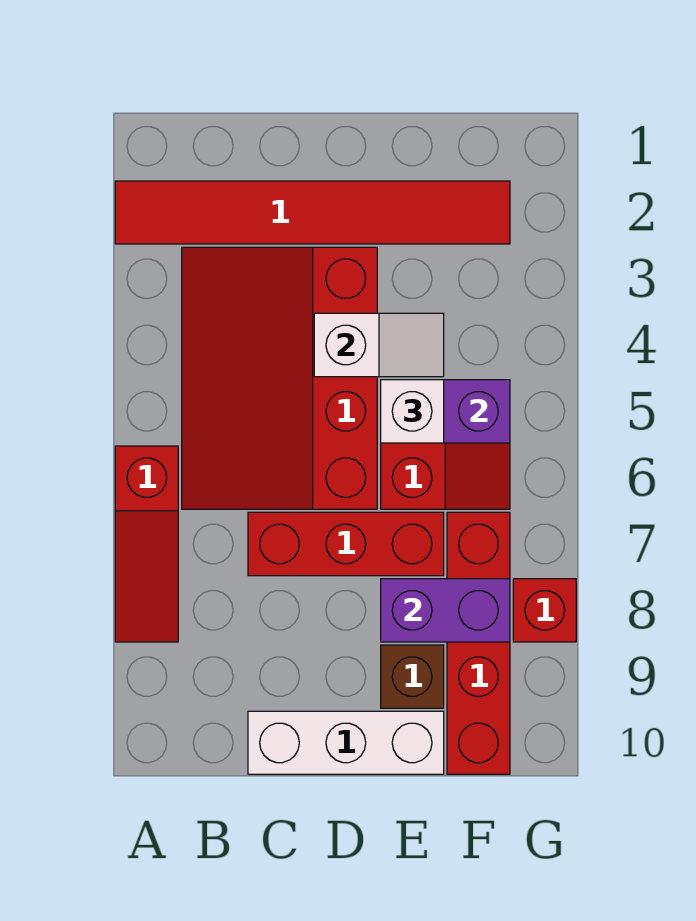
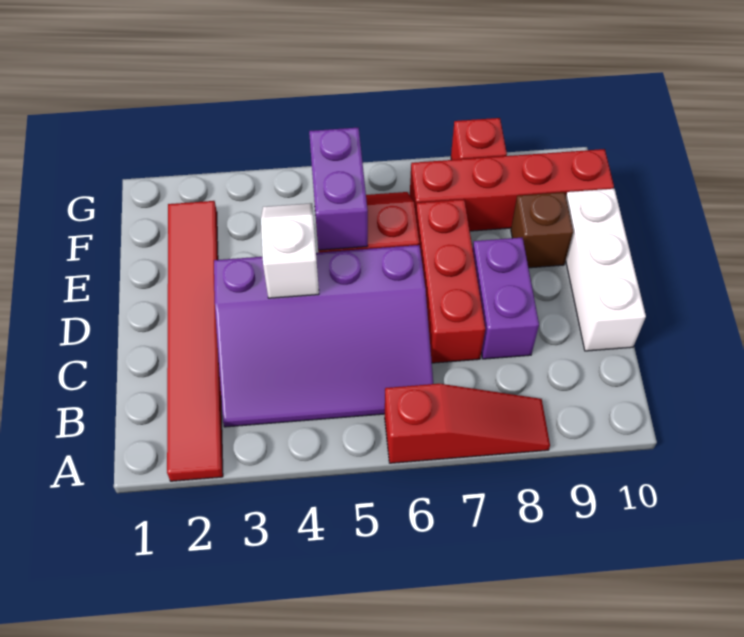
red slope B3:D6 level 1 top D -> purple slope B3:D6 level 1 top D
white brick E5 level 3 -> none
purple brick E8:F8 level 2 -> purple brick C8:D8 level 1

